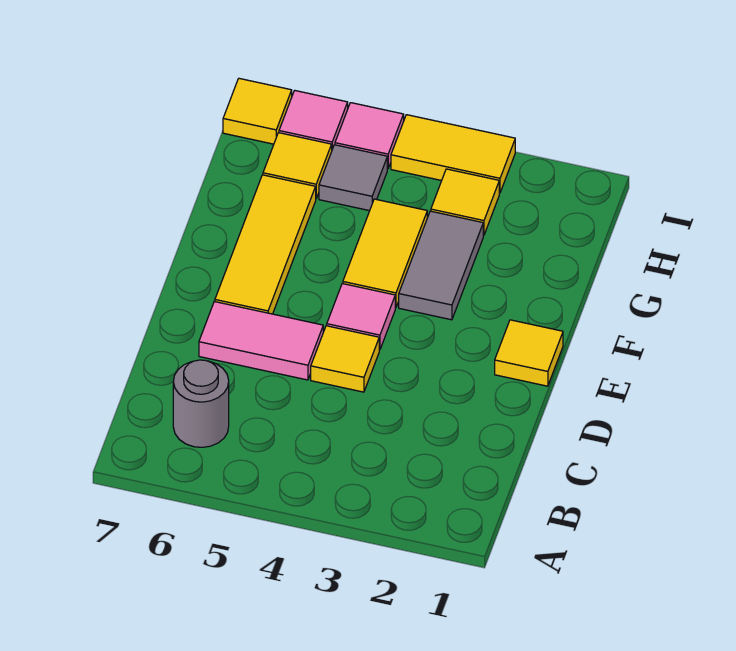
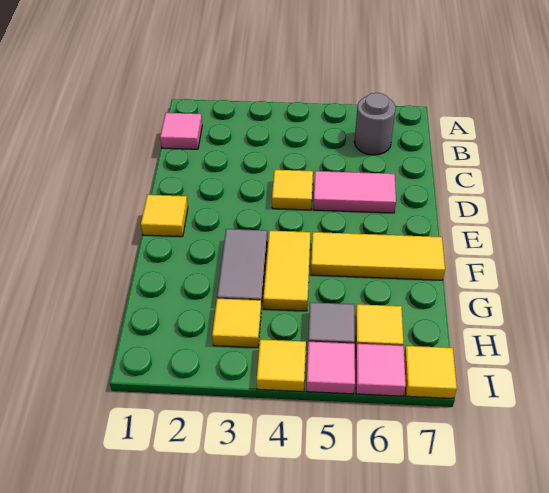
pink tile E4 level 1 -> pink tile B1 level 1
yellow tile E6:G6 level 1 -> yellow tile F5:F7 level 1
yellow tile I3:I4 level 1 -> yellow tile I4 level 1

